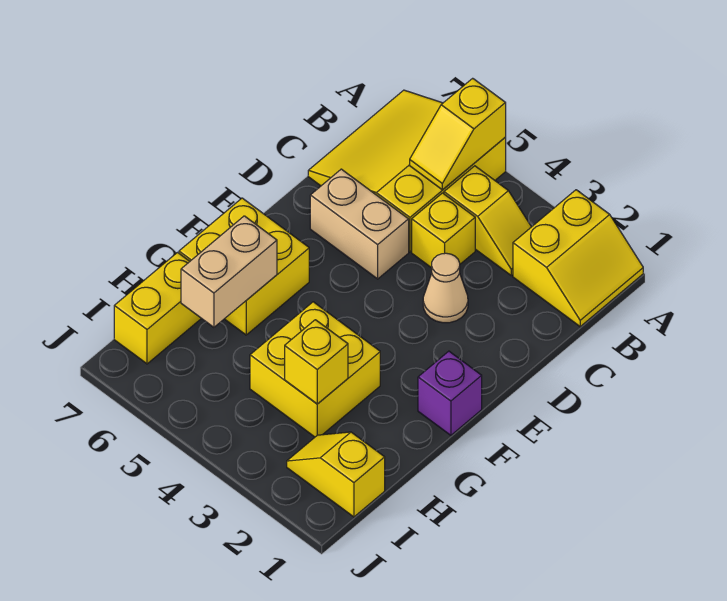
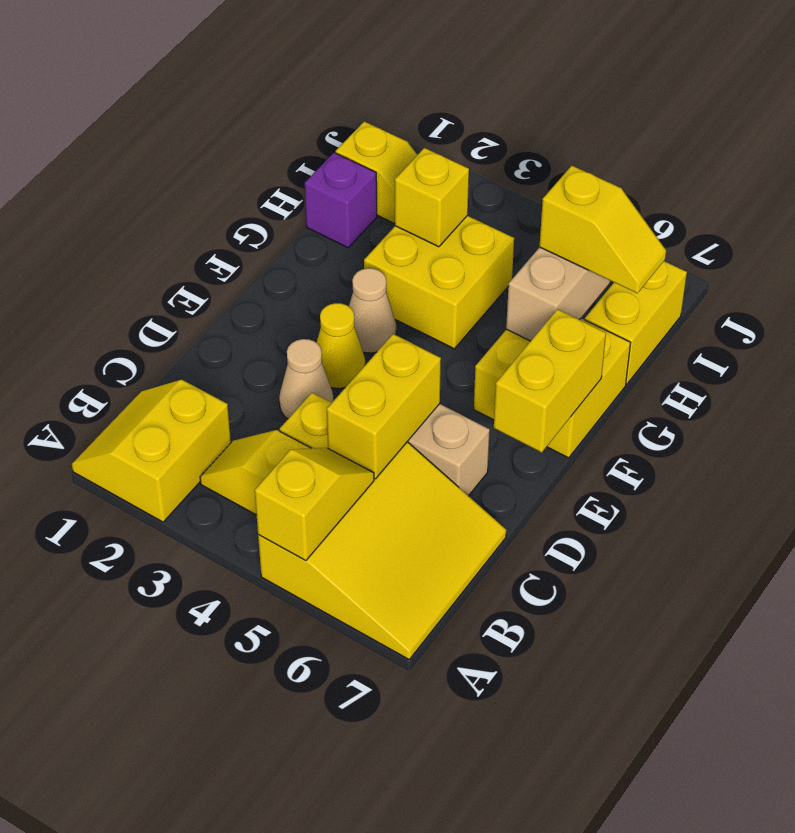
none -> yellow brick C5:D5 level 2
none -> yellow cone E3 level 1
none -> yellow brick E7:F7 level 2
purple brick F1 level 1 -> purple brick H1 level 1
none -> tan cone F3 level 1
none -> yellow slope H6:H7 level 3 top 6

